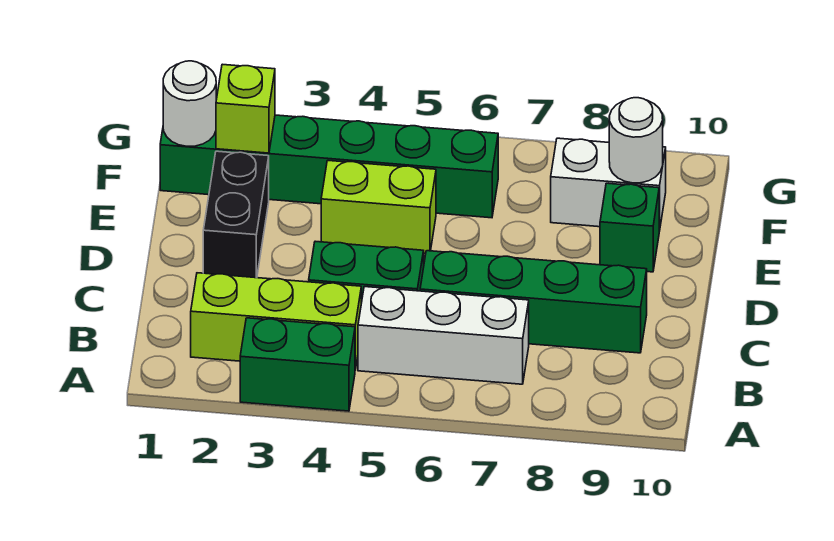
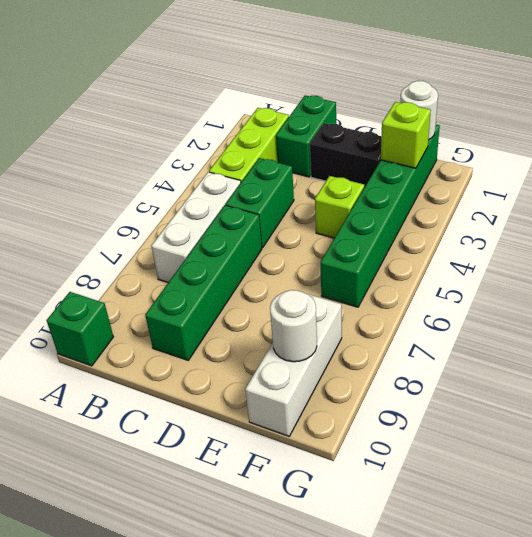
green brick A3:A4 level 1 -> green brick C1:C2 level 1
lime brick E4:E5 level 1 -> lime brick E4 level 1
green brick E9 level 1 -> green brick A10 level 1
white brick F8:F9 level 1 -> white brick F8:F10 level 1

